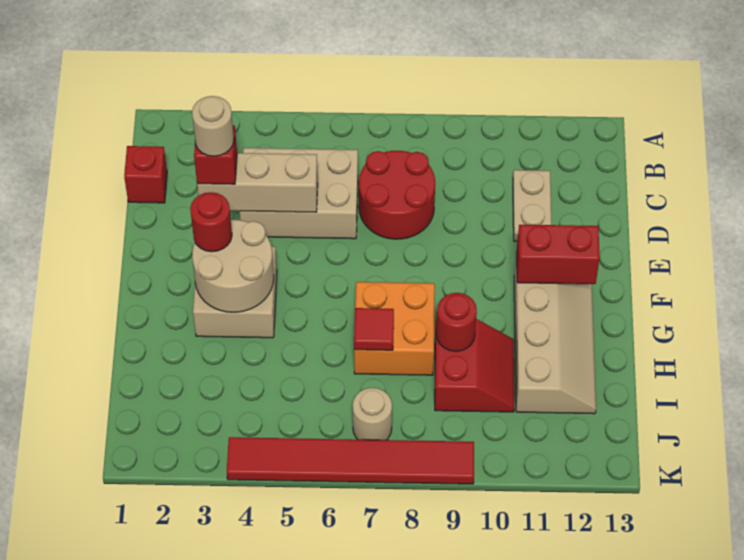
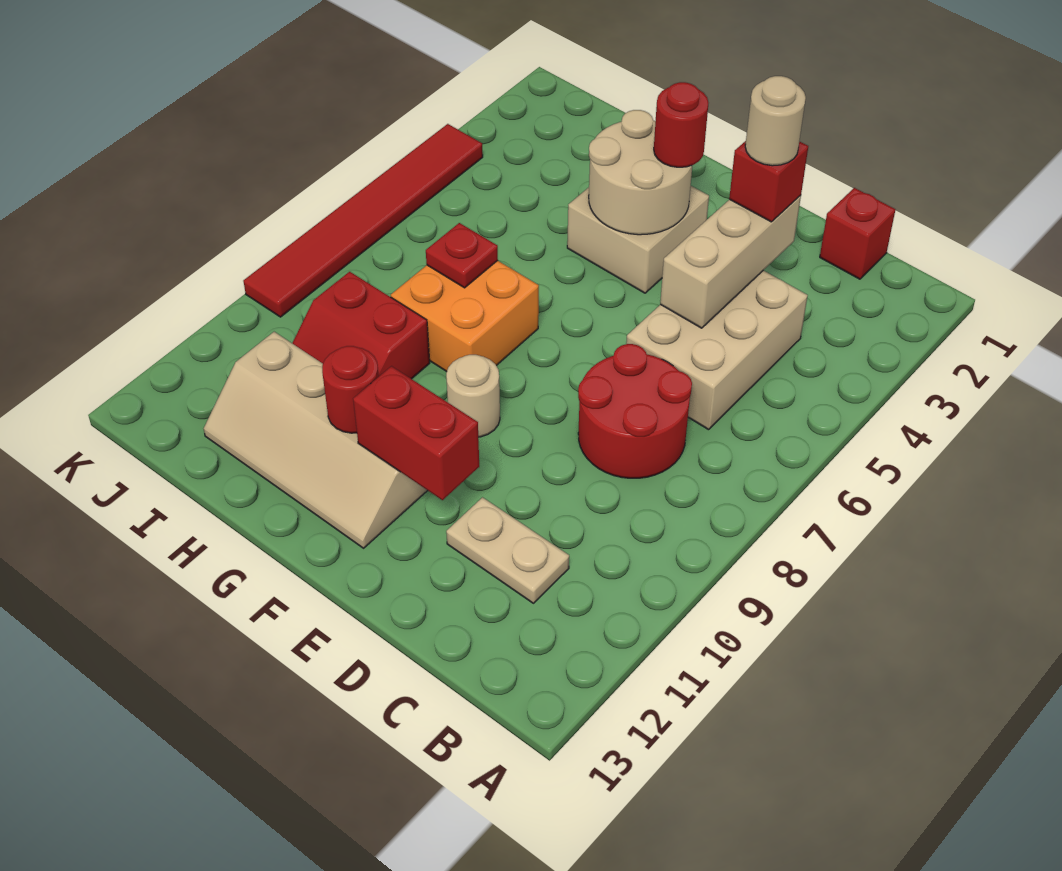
red brick F11:F12 level 2 -> red brick E11:F11 level 2
red tile H7 level 2 -> red plate H7 level 2
red round brick H9 level 2 -> red round brick G11 level 2
tan round brick J7 level 1 -> tan round brick F9 level 1

